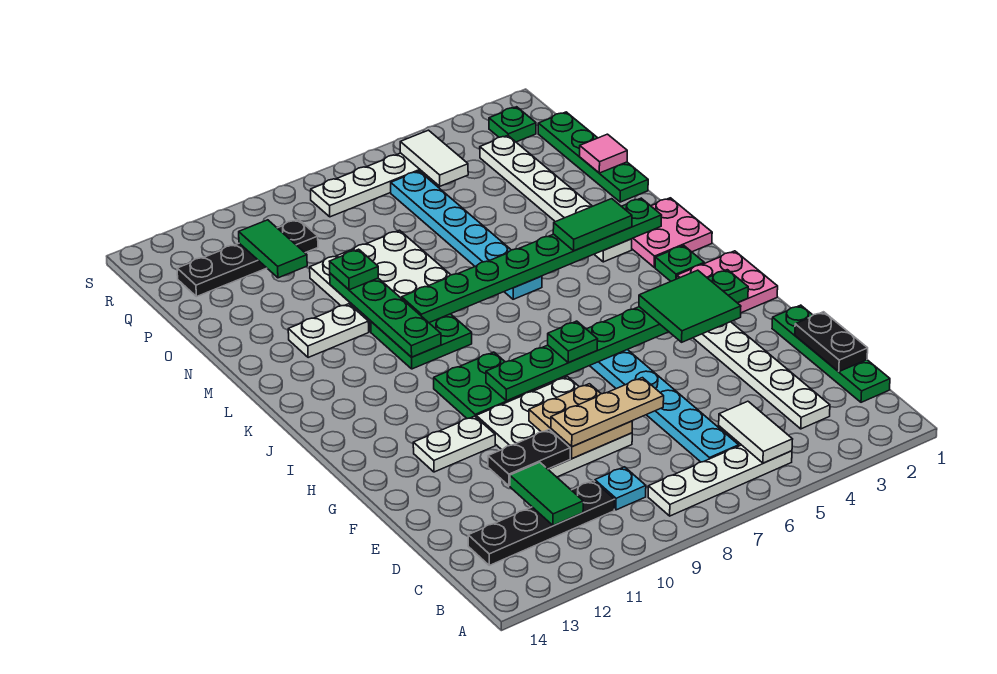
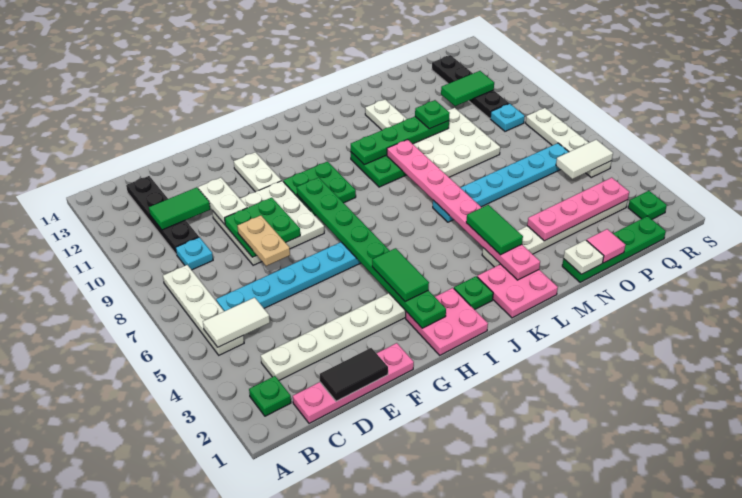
green plate C1:F1 level 1 -> pink plate C1:F1 level 1
black plate D1:E1 level 2 -> black tile D1:E1 level 2
tan plate E7:E9 level 3 -> tan plate E7:E8 level 3
tan plate E8:F9 level 2 -> green plate E8:F9 level 2
black plate E10:E11 level 2 -> white plate E10:E11 level 2
green tile G3:H4 level 3 -> green tile H3:H4 level 3
green plate H7 level 3 -> green plate B2 level 1
green plate L2:L9 level 2 -> pink plate L2:L9 level 2
none -> white plate N1 level 2
none -> pink plate N3:Q3 level 2
none -> cyan plate Q9 level 1

